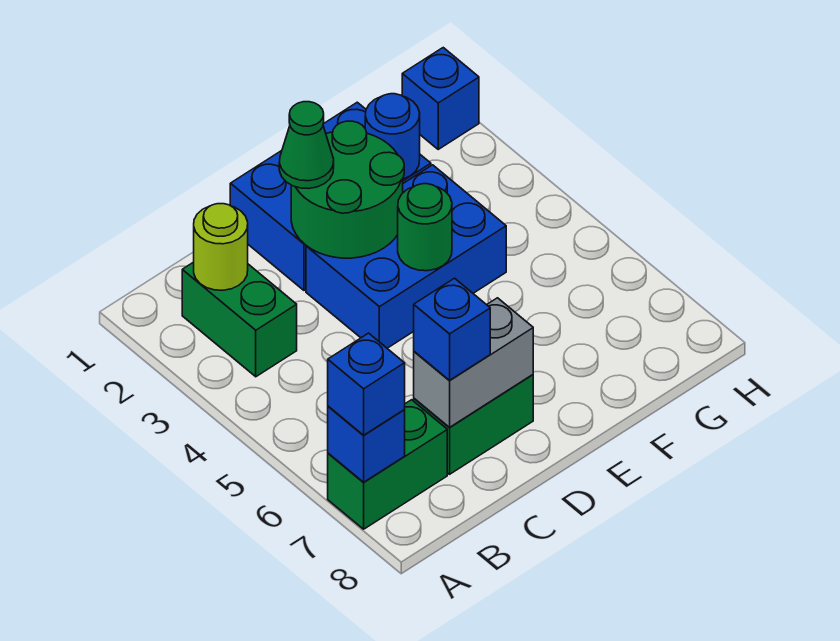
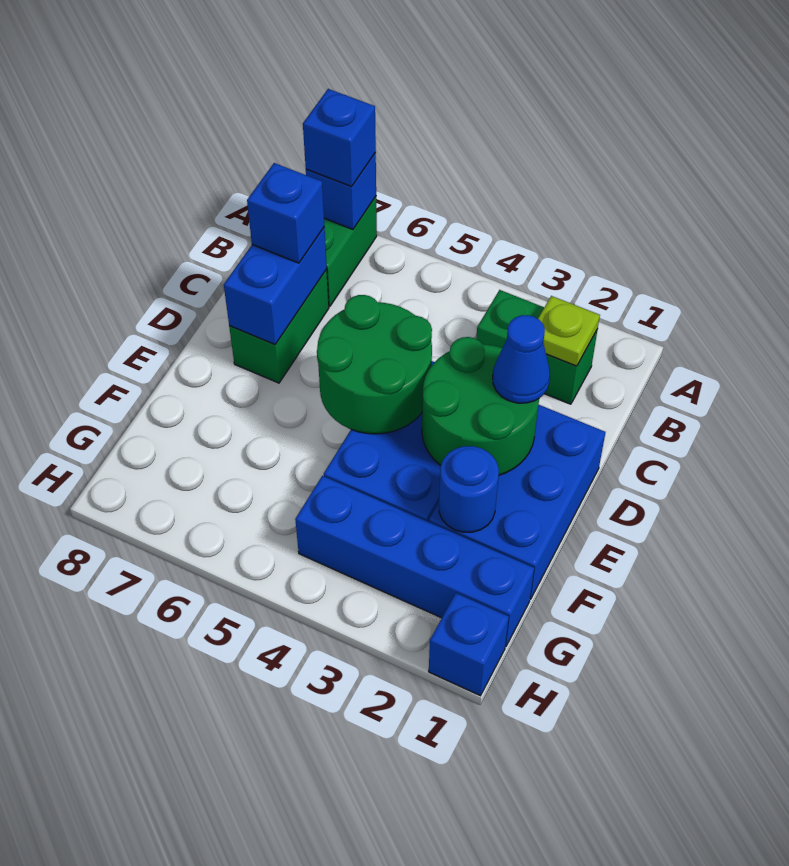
lime round brick B2 level 2 -> lime plate B2 level 2
grey brick C7:D7 level 2 -> blue brick C7:D7 level 2
green cone D2 level 3 -> blue cone D2 level 3
green round brick E4 level 2 -> green round brick D4:E5 level 2
none -> blue brick G1:G4 level 1

